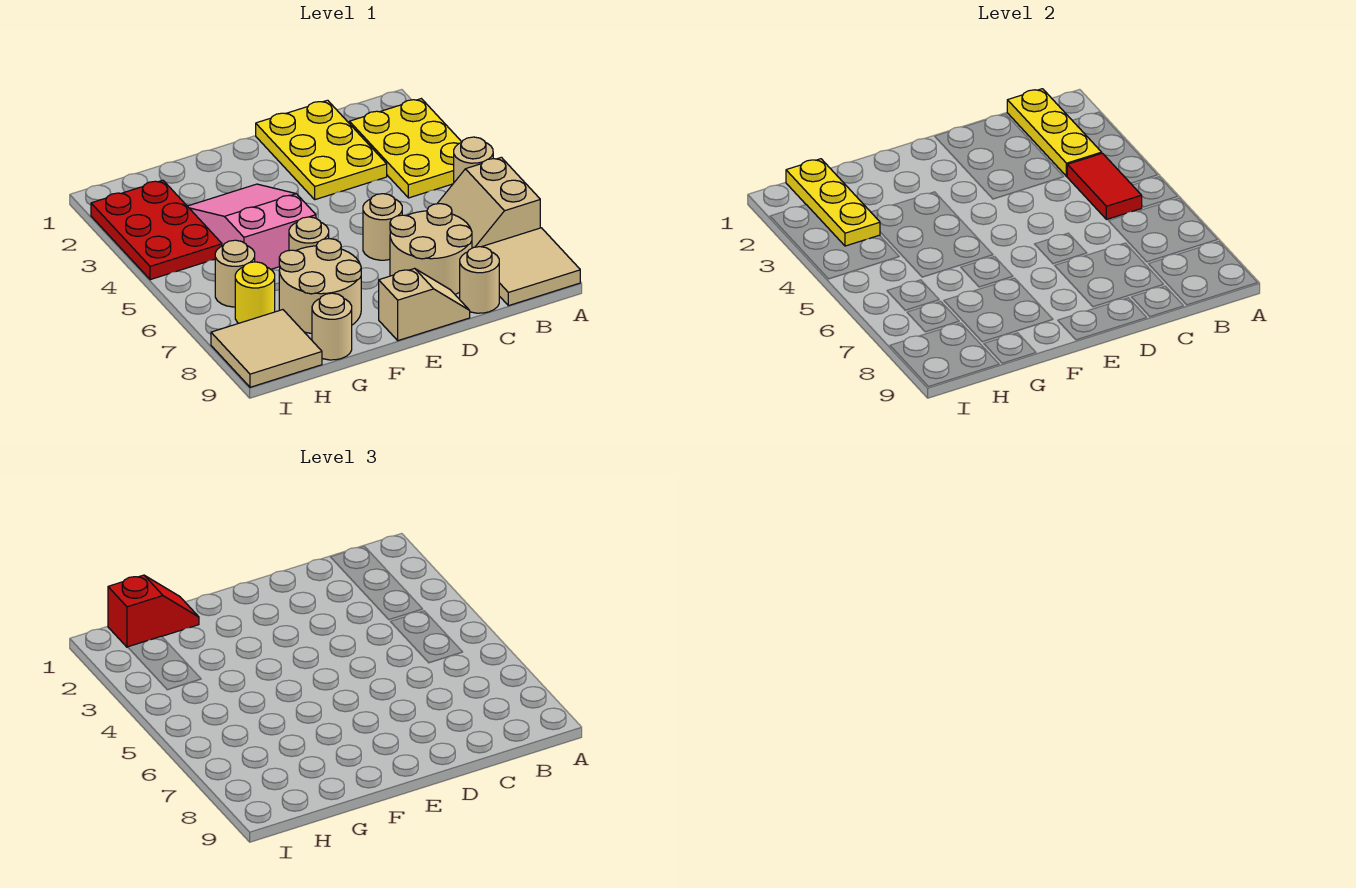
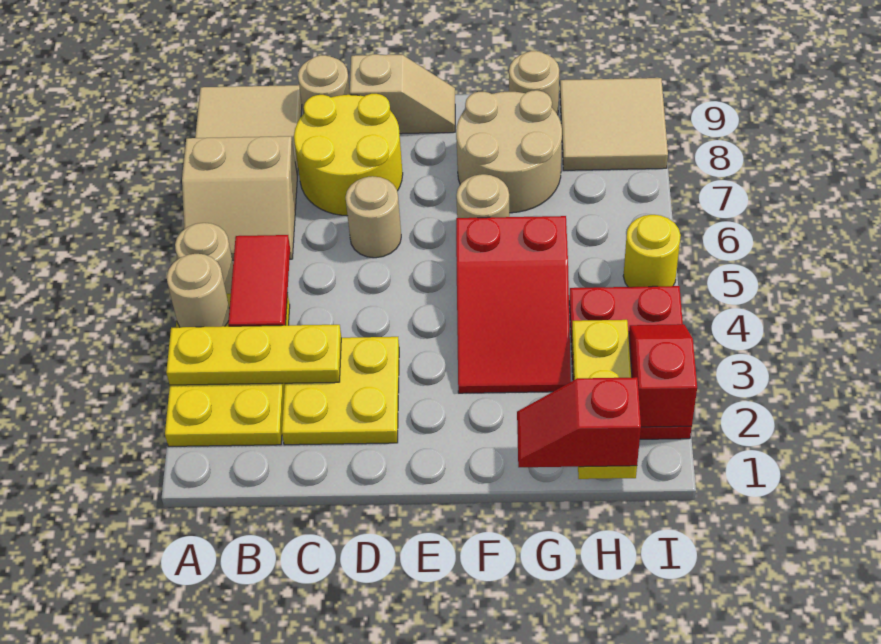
tan slope A6:B7 level 1 top A -> tan slope A6:B7 level 1 top 7
yellow plate B1:B3 level 2 -> yellow plate A3:C3 level 2
yellow plate C1:D3 level 1 -> yellow plate C2:D3 level 1
tan round brick C7:D8 level 1 -> yellow round brick C7:D8 level 1
tan slope D9:E9 level 1 top E -> tan slope D9:E9 level 1 top D
pink slope F3:G5 level 1 top 5 -> red slope F3:G5 level 1 top 5
tan round brick H6 level 1 -> tan round brick A4 level 2
yellow round brick H7 level 1 -> yellow round brick I5 level 1
none -> red slope I2:I3 level 2 top 2

